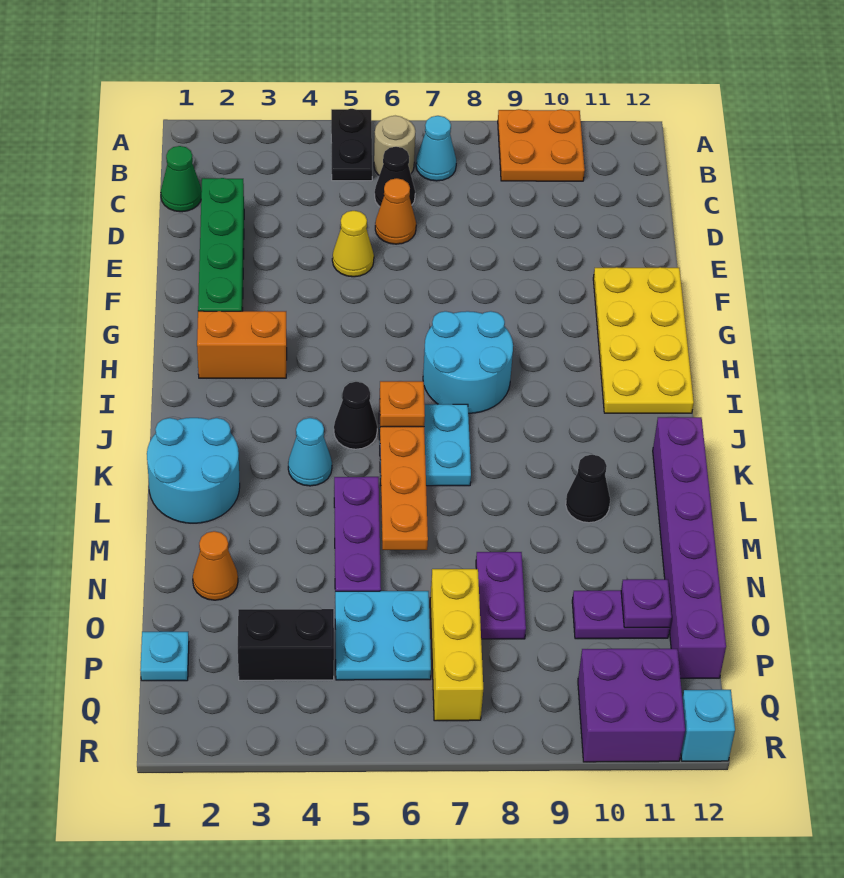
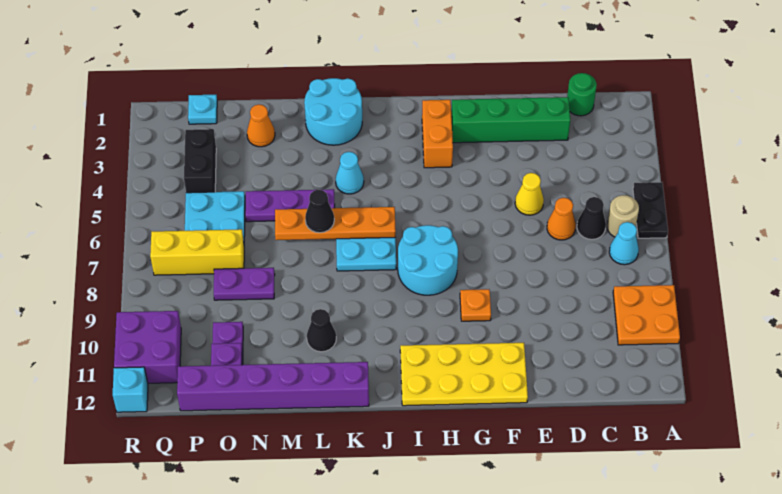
black plate A5:B5 level 1 -> black plate A5:A6 level 1
green cone C1 level 1 -> green round brick C1 level 1
black cone J5 level 1 -> black cone L6 level 3
orange plate J6 level 3 -> orange plate G9 level 1

